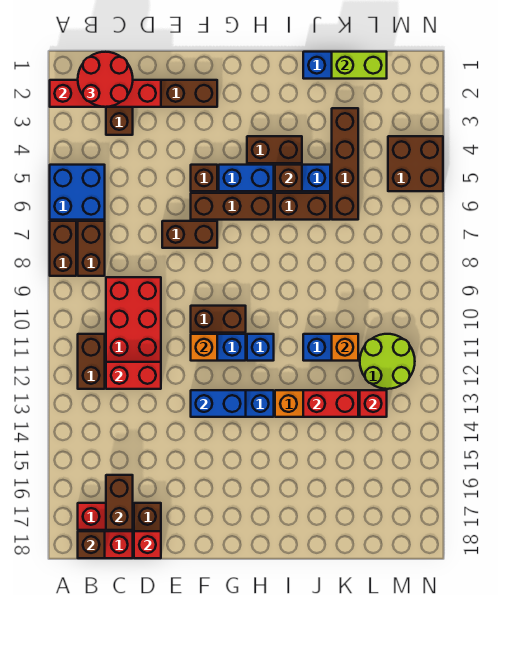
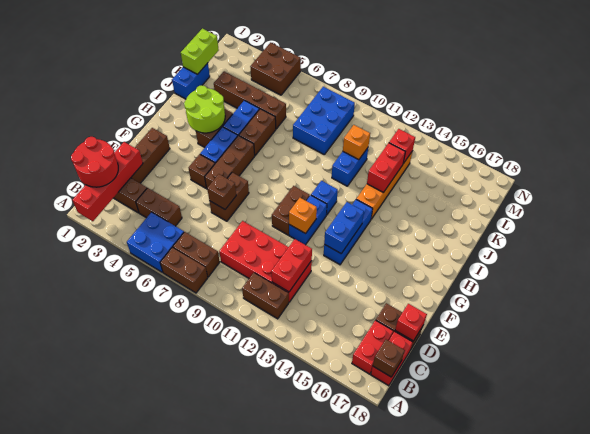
brown brick C16:C17 level 2 -> brown brick C4:C5 level 1
brown brick I5 level 2 -> brown brick E7 level 2
none -> blue brick K8:M9 level 1
lime round brick L11:M12 level 1 -> lime round brick H3:I4 level 2

